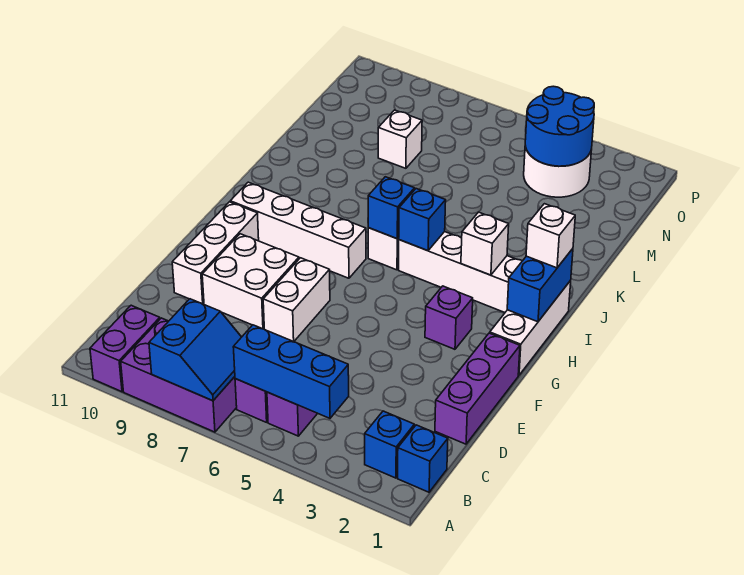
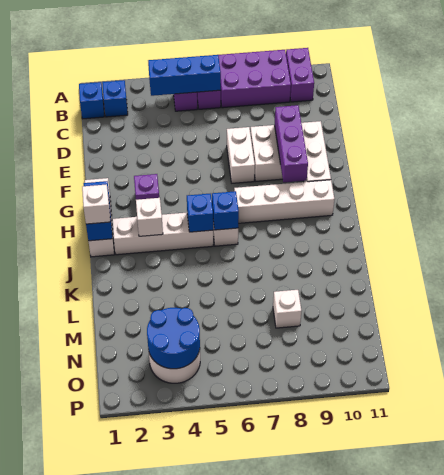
blue slope A7:B8 level 2 top 8 -> none
purple brick D1:F1 level 1 -> purple brick E9:G9 level 2

